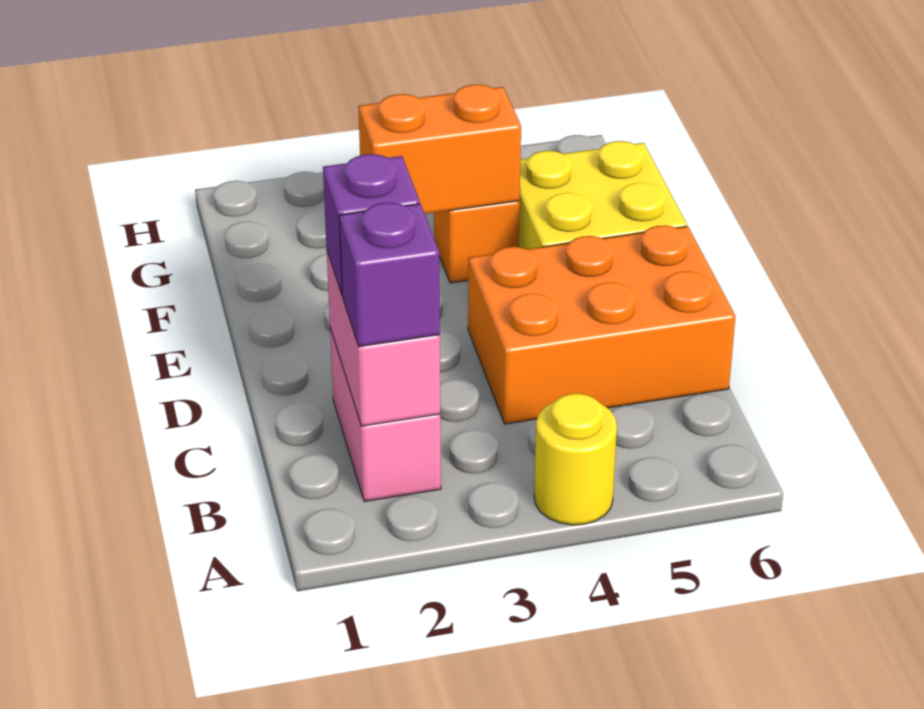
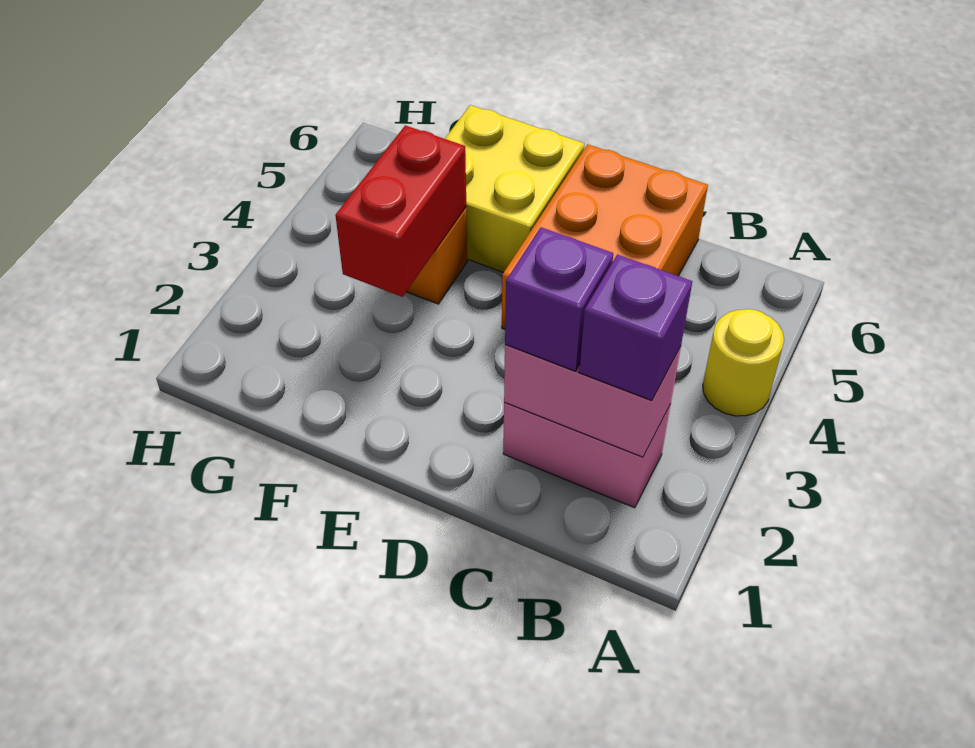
orange brick F3:F4 level 2 -> red brick F3:F4 level 2

